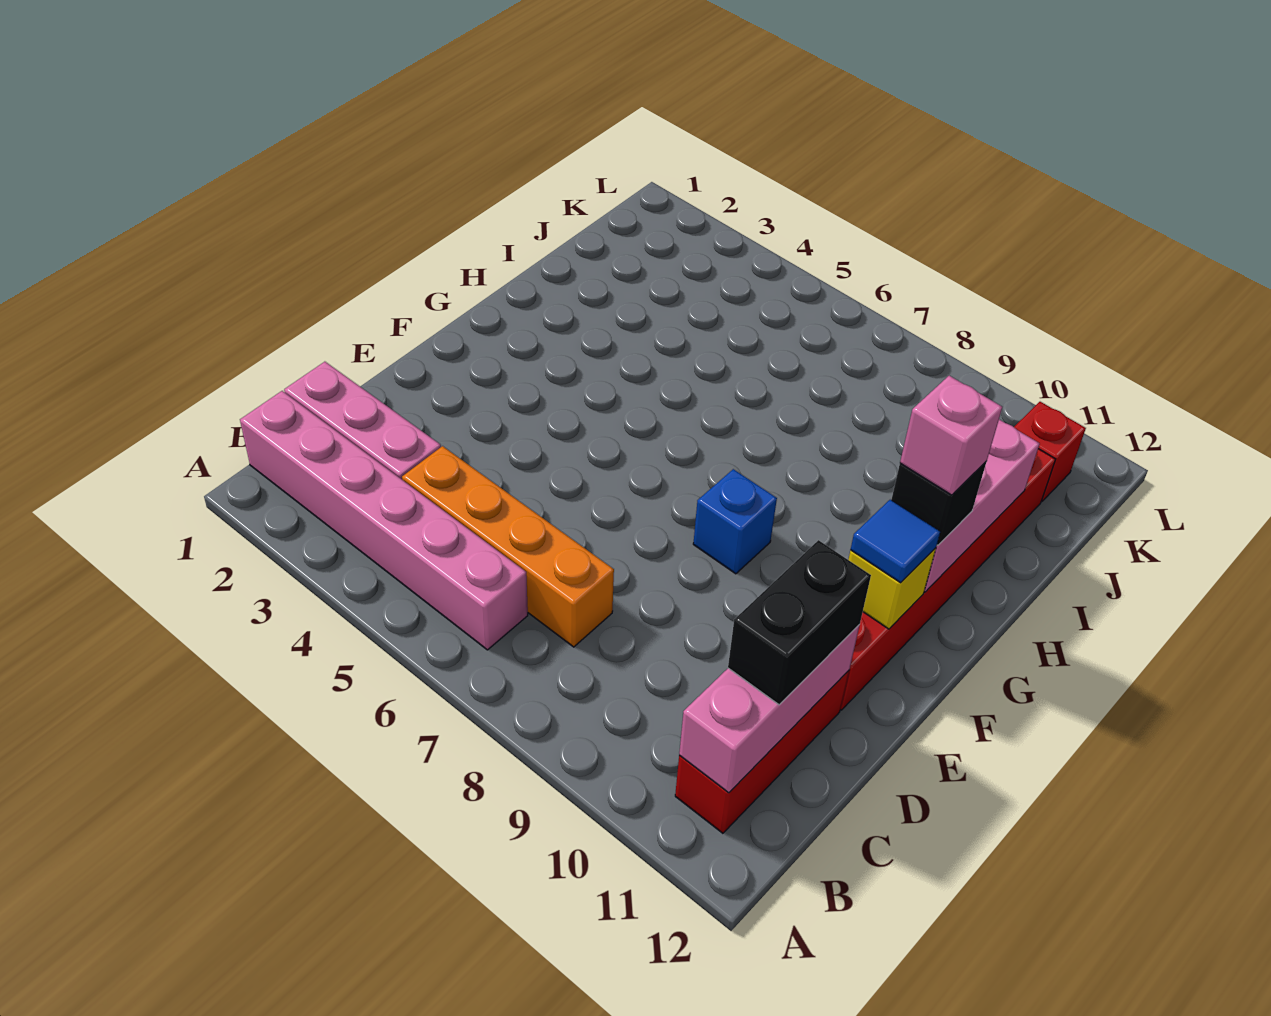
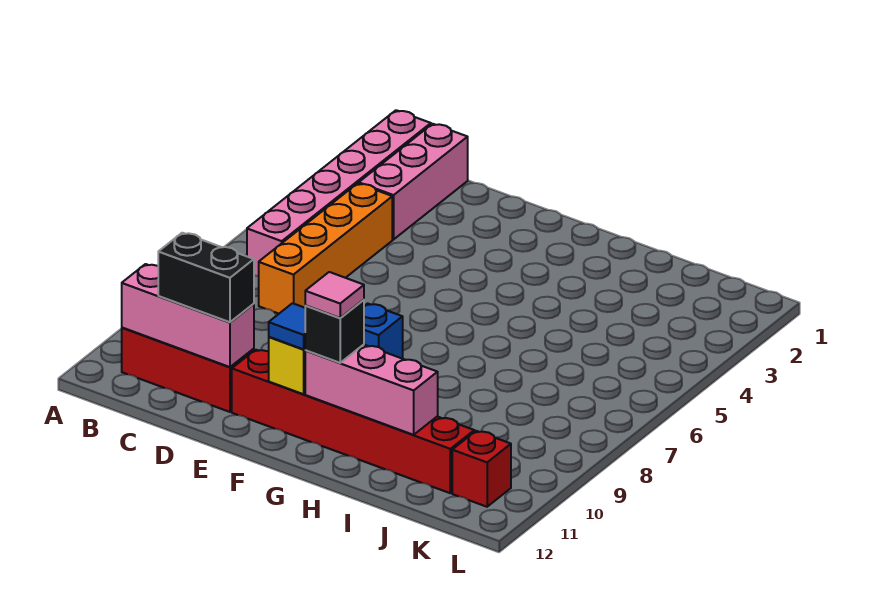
pink brick G11 level 4 -> pink tile G11 level 4

